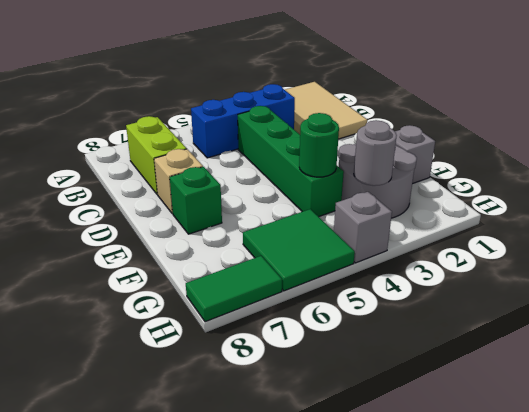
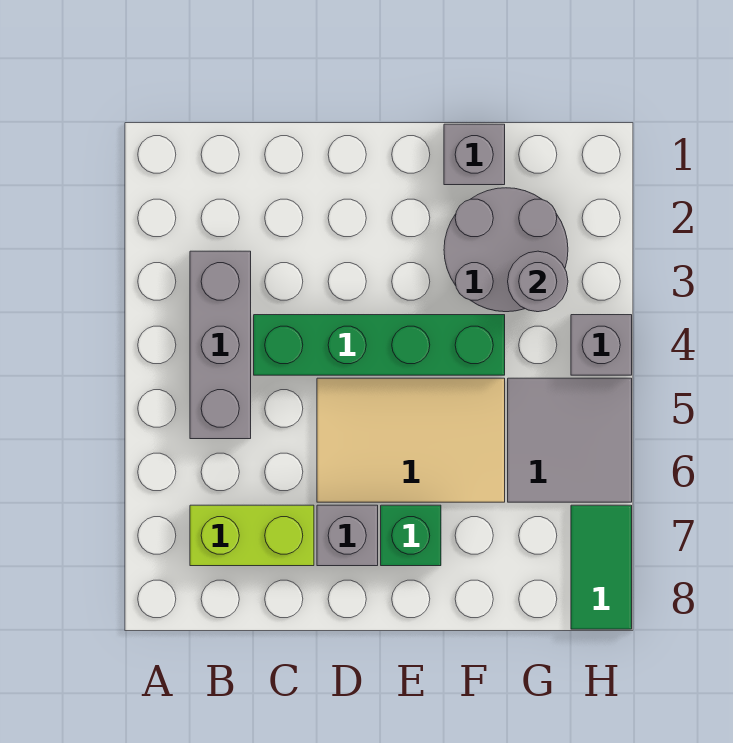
tan tile A1:C2 level 1 -> tan tile D5:F6 level 1
blue brick B3:B5 level 1 -> grey brick B3:B5 level 1
tan brick D7 level 1 -> grey brick D7 level 1
green round brick F4 level 2 -> none
green tile G5:H6 level 1 -> grey tile G5:H6 level 1

